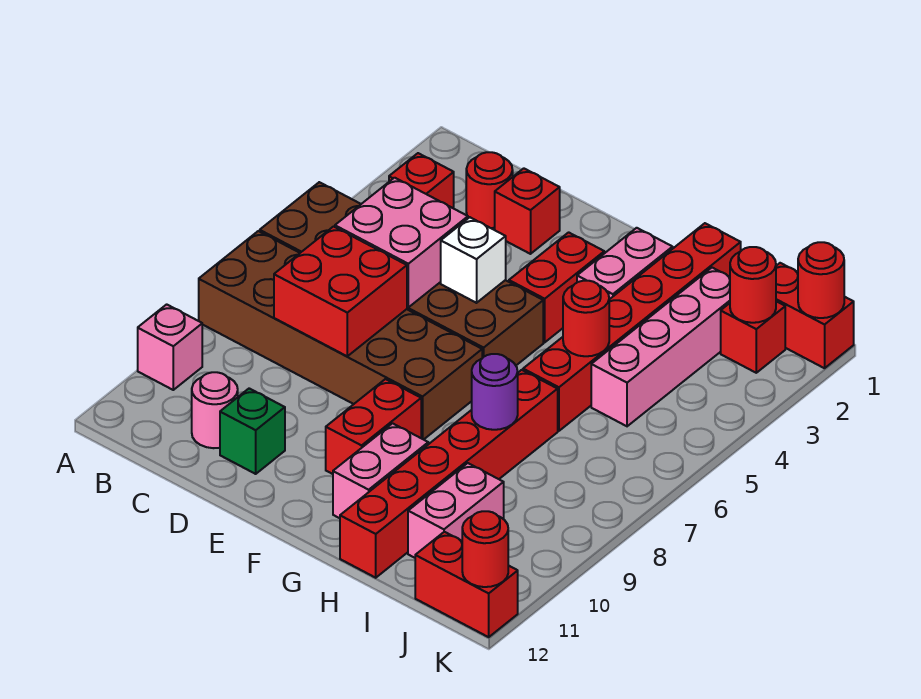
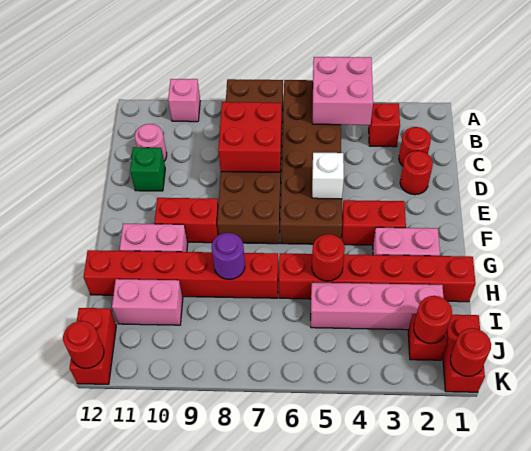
pink brick C5:D6 level 2 -> pink brick A4:B5 level 2
red brick D2 level 1 -> red round brick D2 level 1

